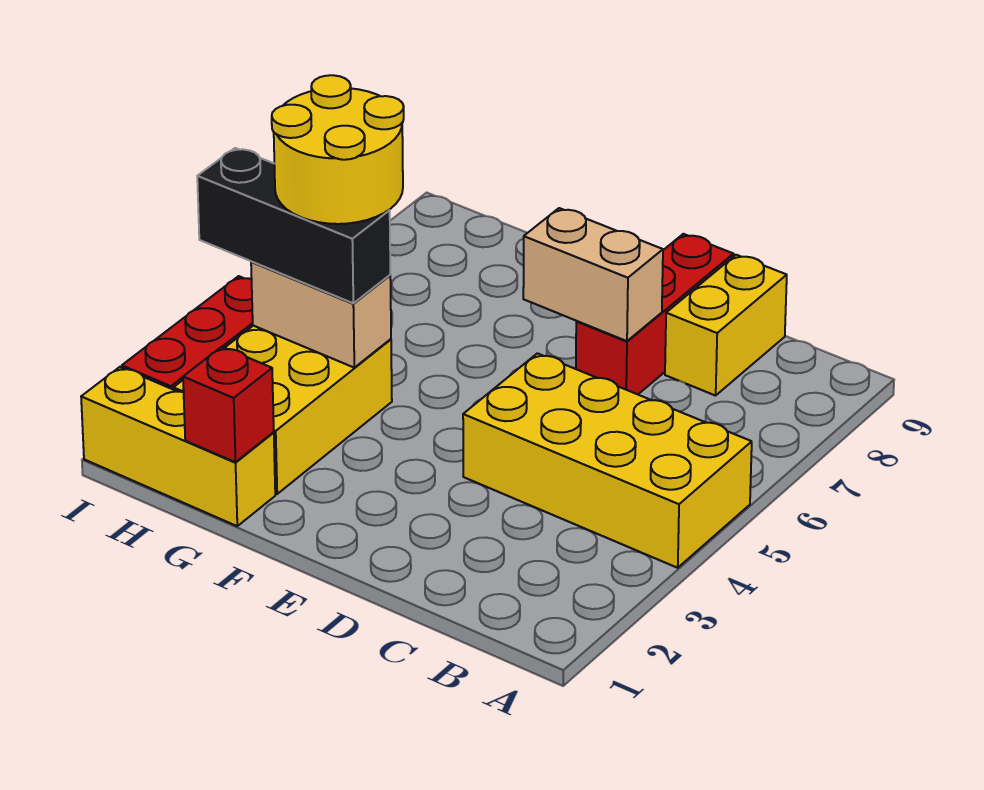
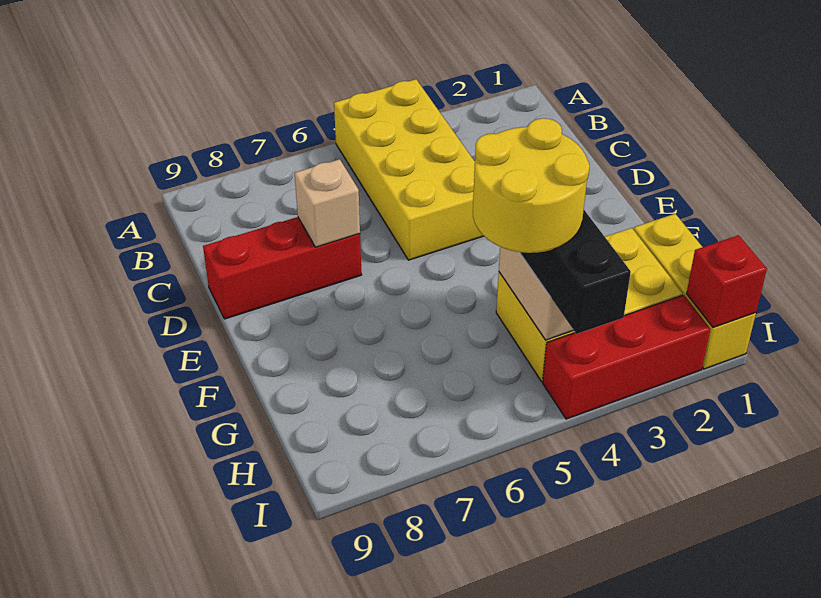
yellow brick C8:C9 level 1 -> none
tan brick D7:E7 level 2 -> tan brick D7 level 2
red brick G1 level 2 -> red brick I1 level 2

